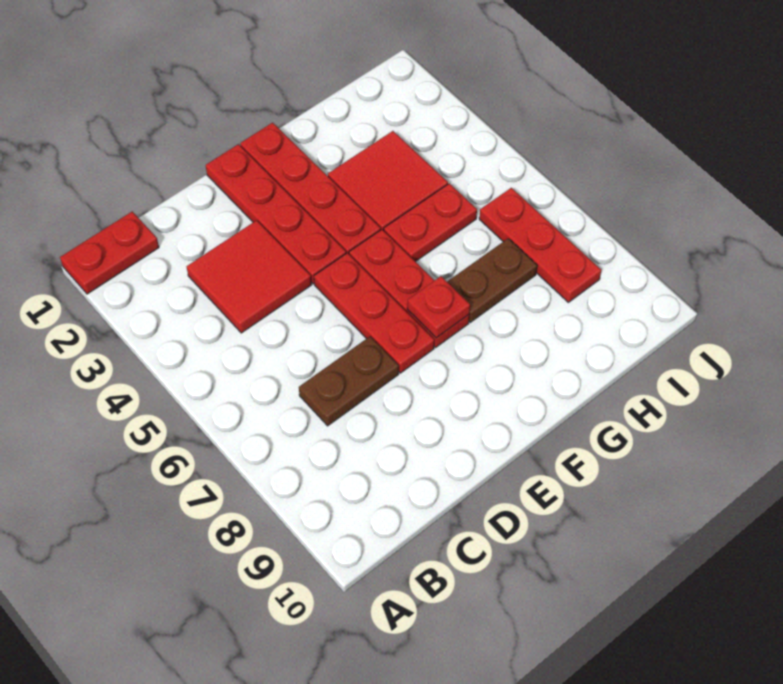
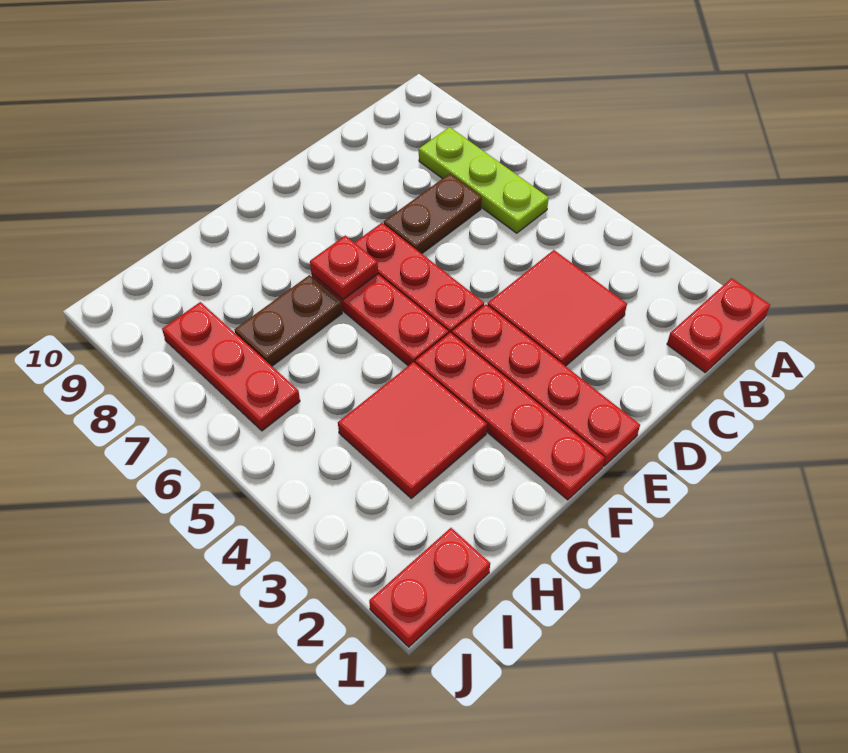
none -> lime plate B6:B8 level 1
red plate G5:H5 level 1 -> red plate I1:J1 level 1

